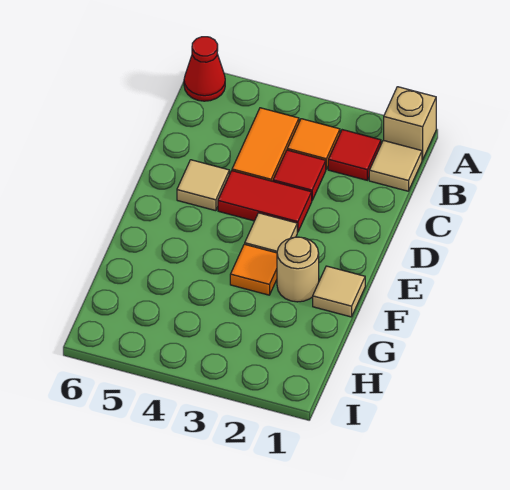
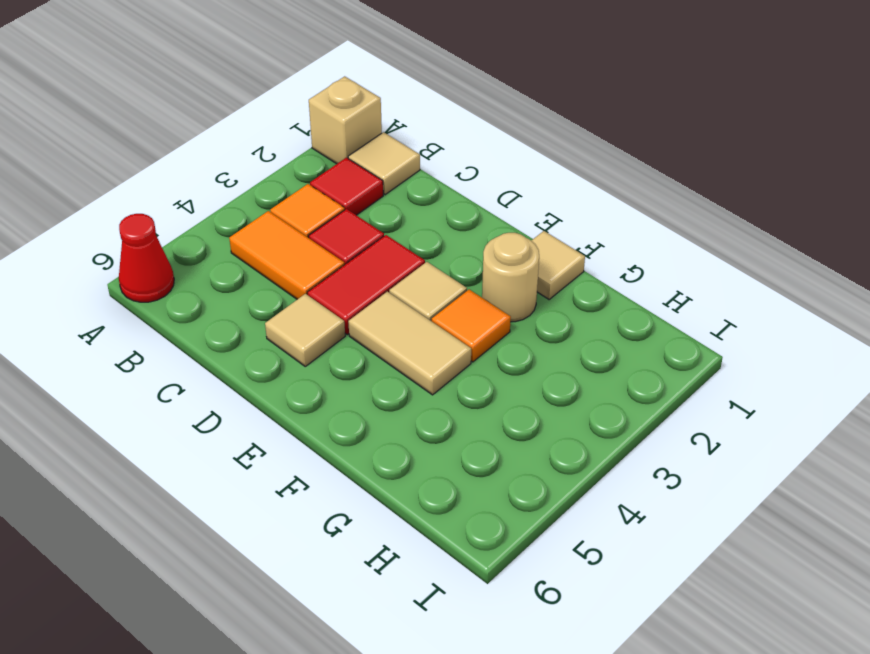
none -> tan tile E4:F4 level 1

